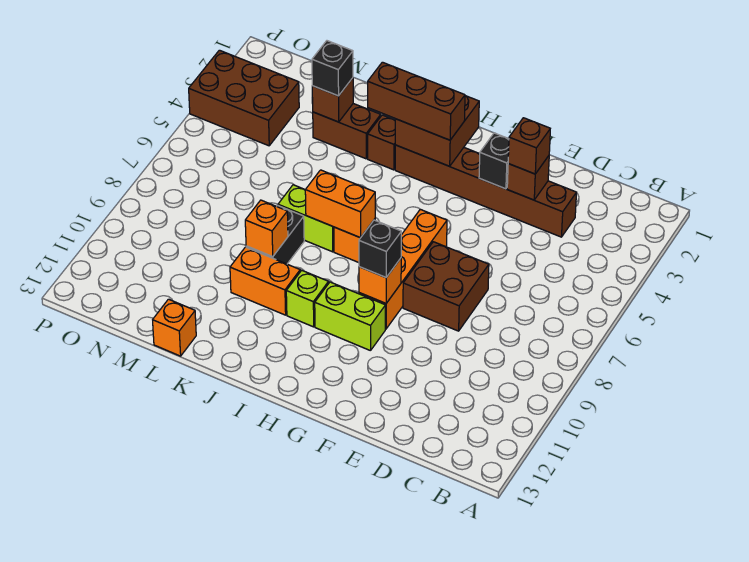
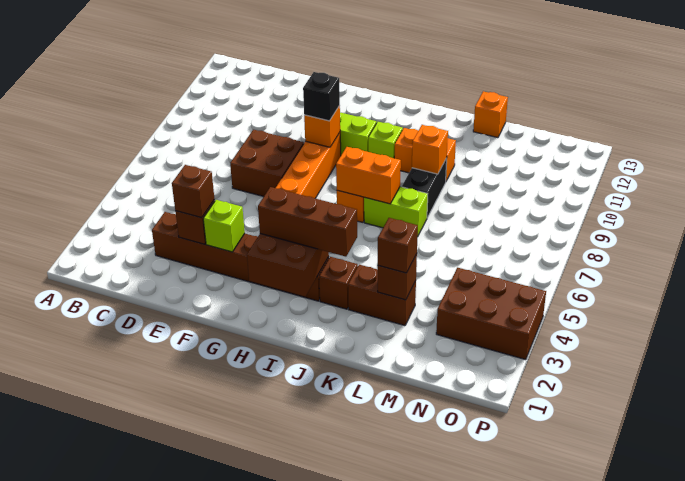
black brick F3 level 2 -> lime brick F3 level 2
black brick L3 level 3 -> brown brick L3 level 3

